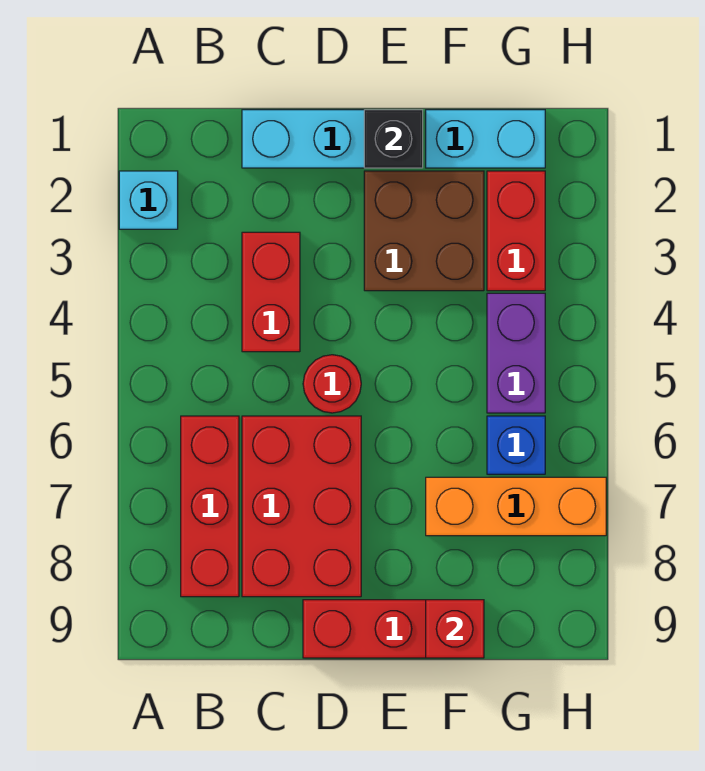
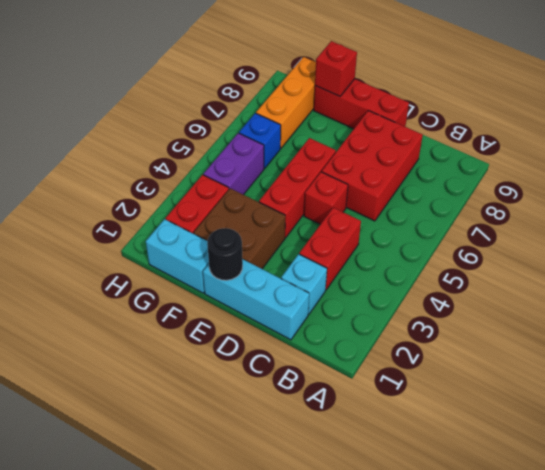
cyan brick A2 level 1 -> cyan brick C2 level 1
red brick B6:B8 level 1 -> red brick E4:E6 level 1
red round brick D5 level 1 -> red brick D5 level 1
black brick E1 level 2 -> black round brick E1 level 2
orange brick F7:H7 level 1 -> orange brick G7:G9 level 1

